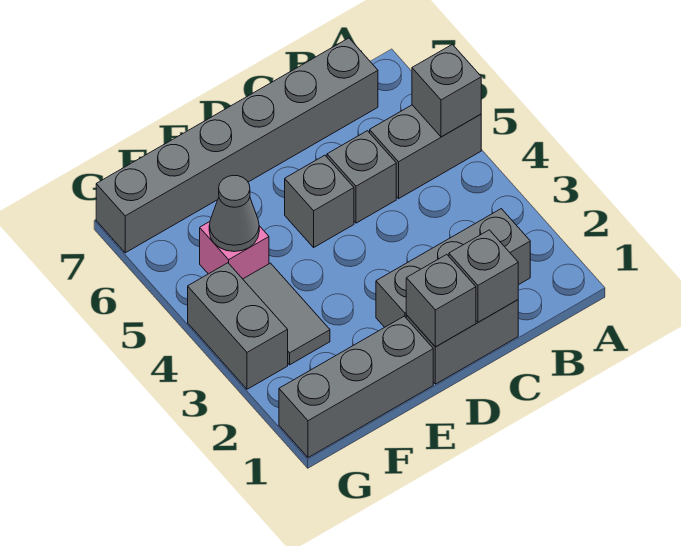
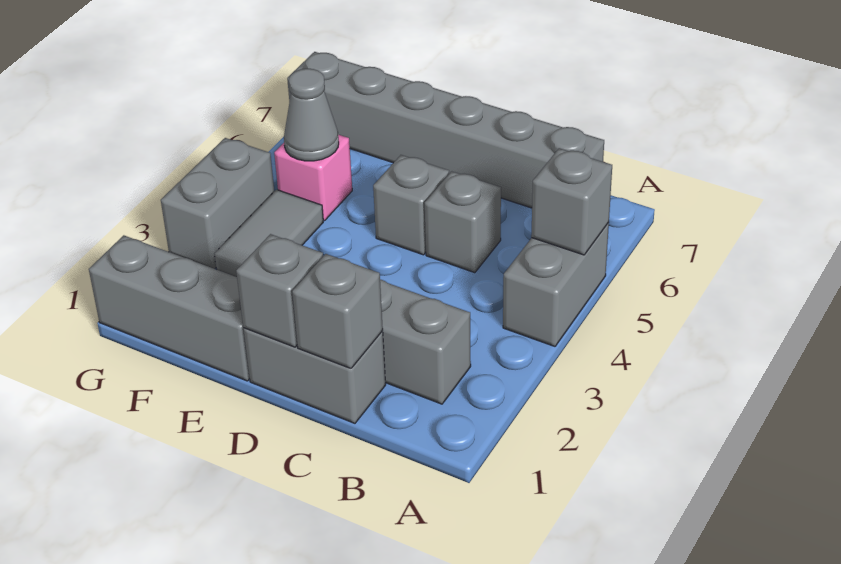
grey brick A5:B5 level 1 -> grey brick A4:A5 level 1

